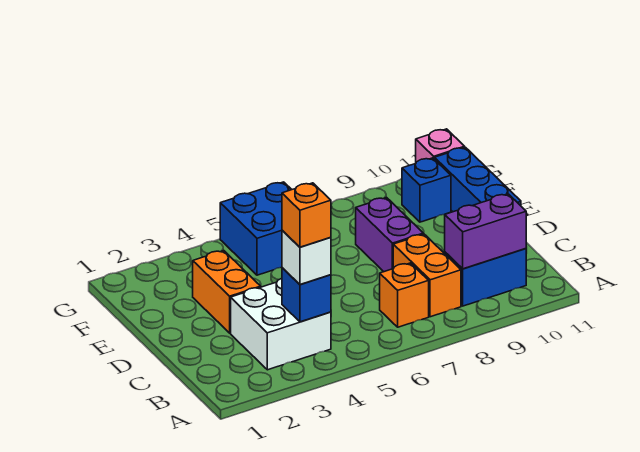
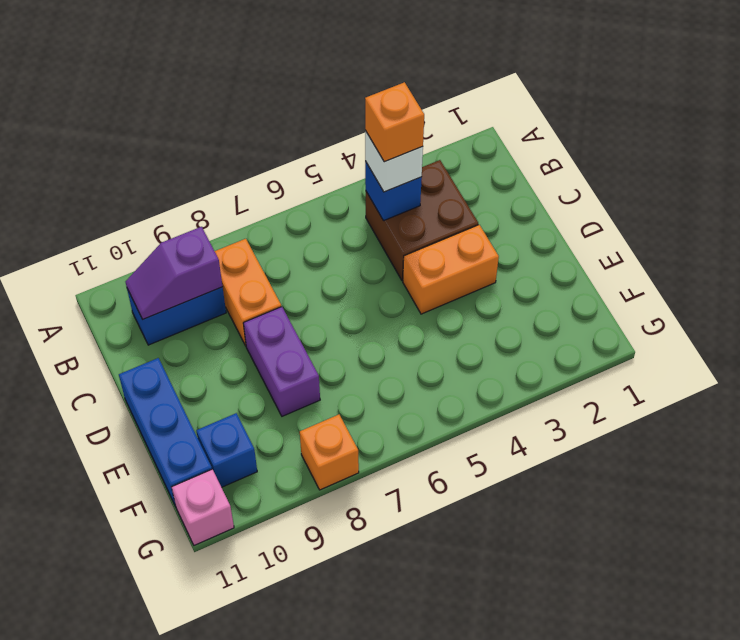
white brick B3:C4 level 1 -> brown brick B3:C4 level 1
orange brick B7 level 1 -> orange brick G8 level 1
purple brick B9:B10 level 2 -> purple slope B9:B10 level 2 top 9
orange brick D3:E3 level 1 -> orange brick D3:D4 level 1
blue brick F5:G6 level 1 -> none

